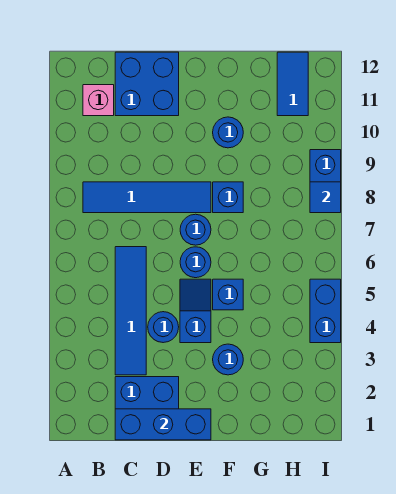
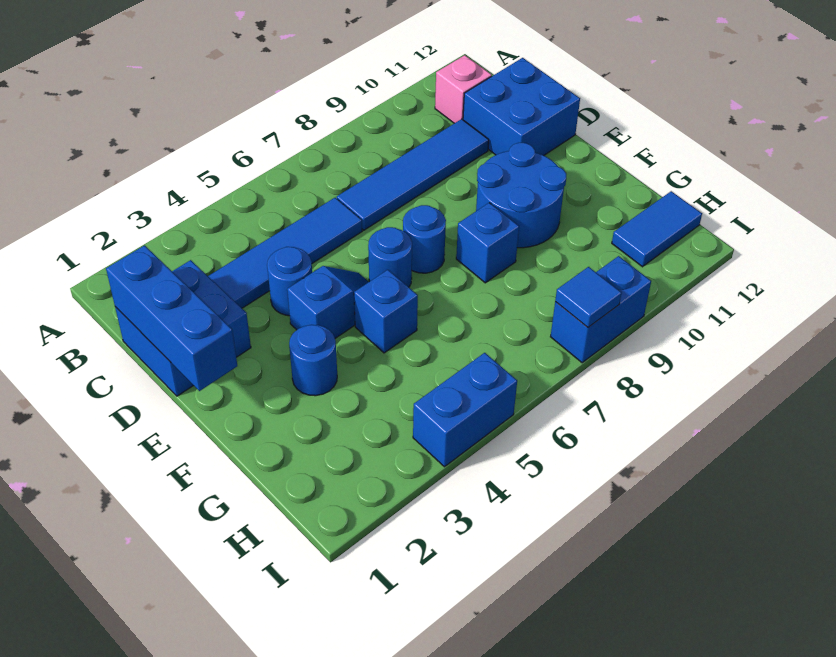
blue tile B8:E8 level 1 -> blue tile C7:C10 level 1
blue round brick F10 level 1 -> blue round brick E9:F10 level 1

